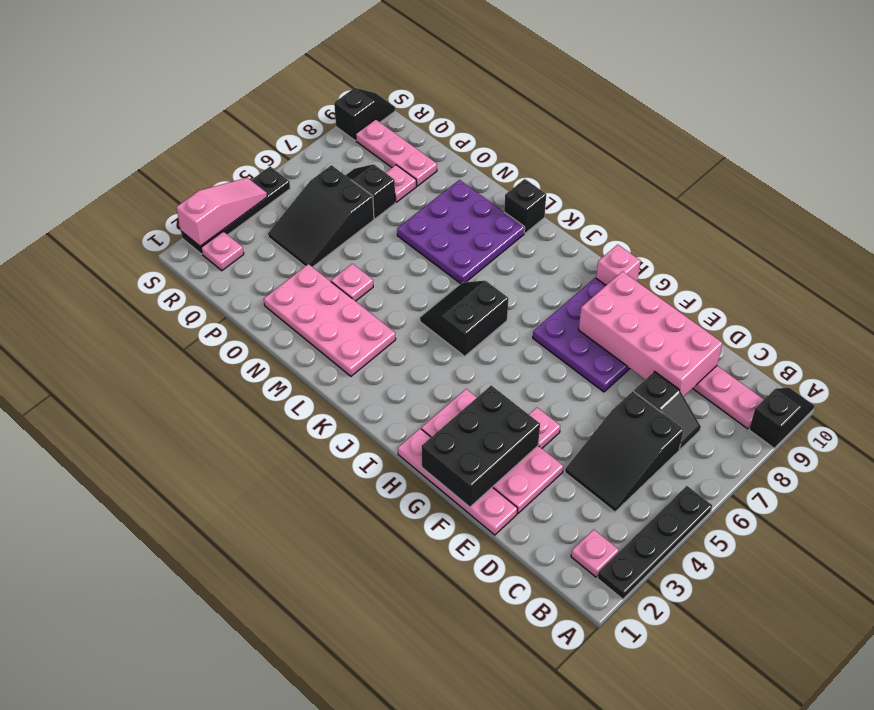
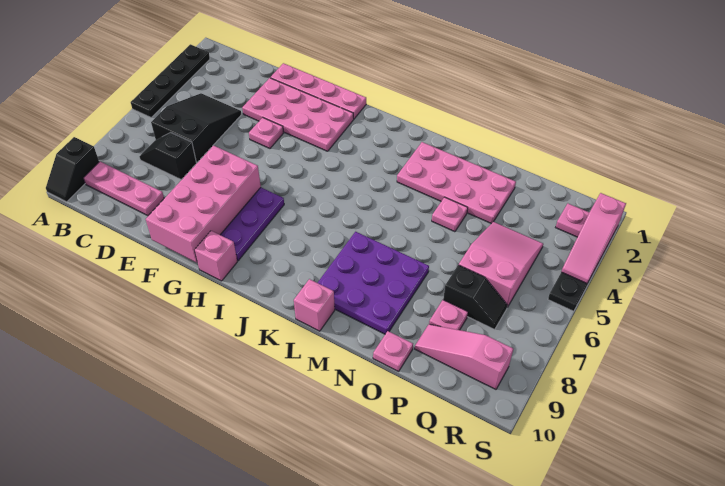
pink plate B2 level 1 -> pink plate O10 level 1
pink brick D8:G9 level 2 -> pink brick F7:G10 level 2
black brick F1:G3 level 2 -> none
black slope J5:K6 level 1 top J -> none
black brick L10 level 1 -> pink brick L10 level 1
black slope P4:Q6 level 1 top 6 -> pink slope P4:Q6 level 1 top 6
pink plate P9:R9 level 1 -> pink slope P9:R9 level 1 top R
black slope S9:S10 level 1 top 9 -> none

